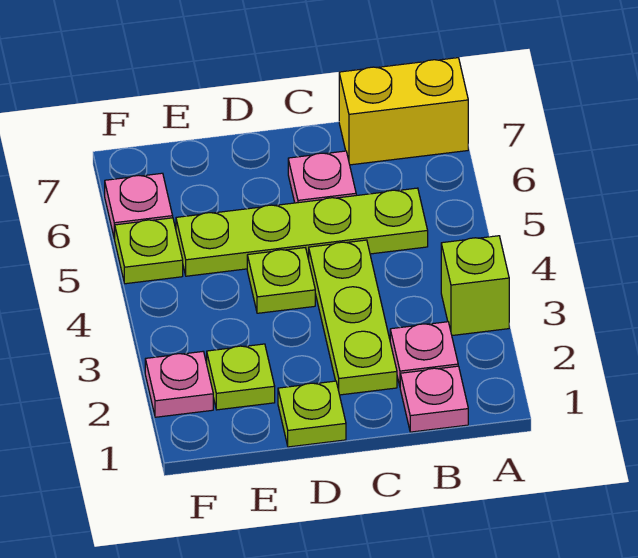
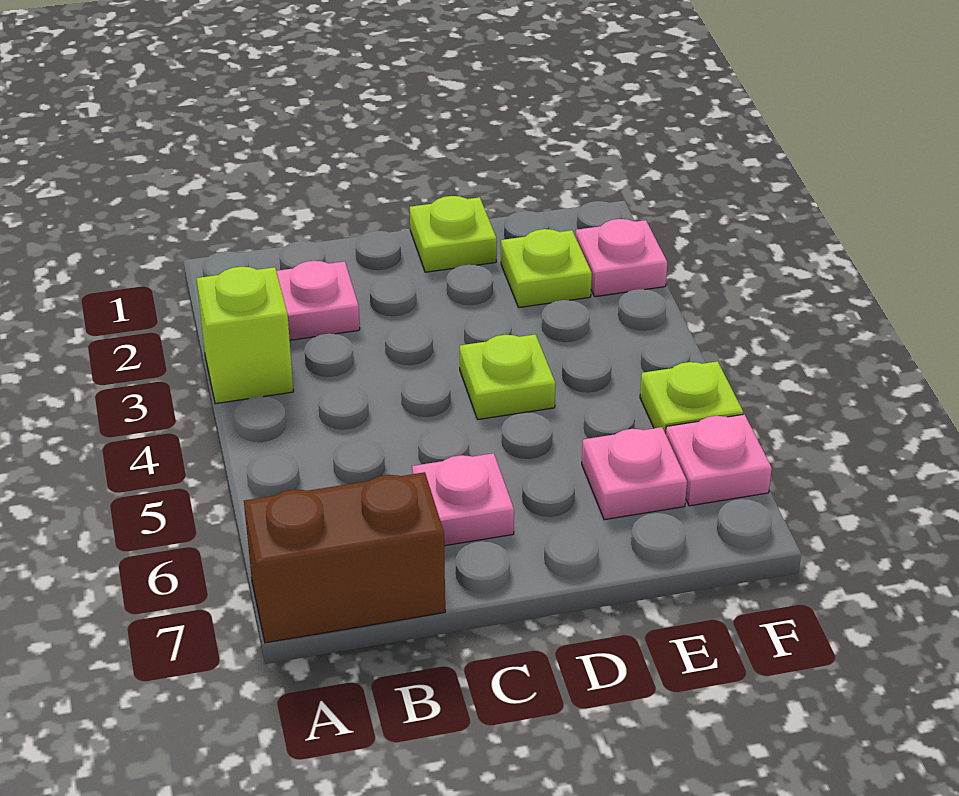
yellow brick A7:B7 level 1 -> brown brick A7:B7 level 1
pink plate B1 level 1 -> pink plate E6 level 1
lime plate B5:E5 level 1 -> none
lime plate C2:C4 level 1 -> none

